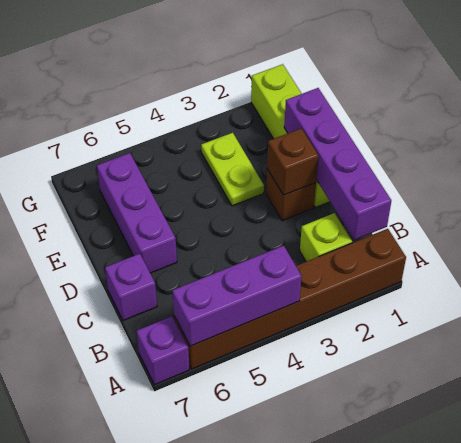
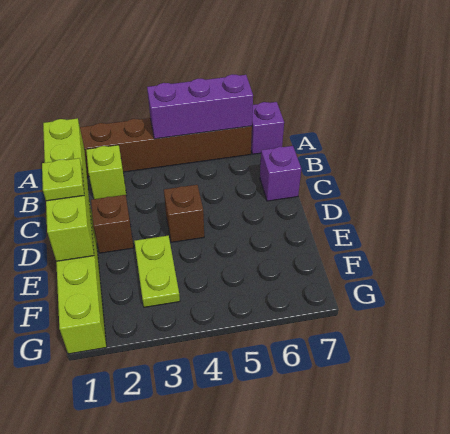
purple brick B1:E1 level 2 -> lime brick B1:E1 level 2
none -> lime plate D1 level 3
brown brick D2 level 2 -> brown brick D4 level 1
purple brick D6:F6 level 1 -> none

